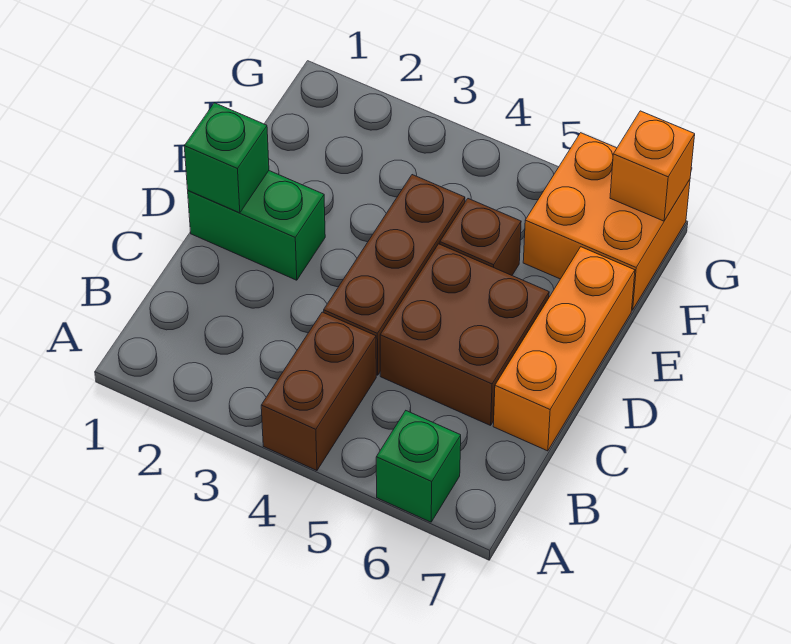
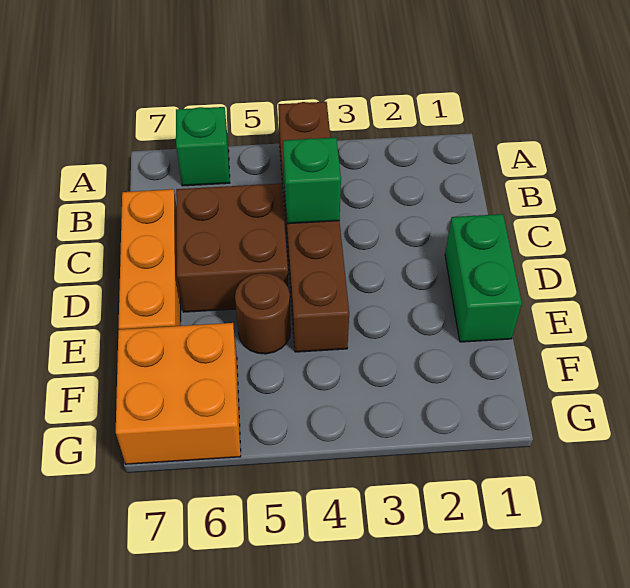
green brick D1:D2 level 1 -> green brick D1:E1 level 1
green brick D1 level 2 -> green brick C4 level 2
brown brick E5 level 1 -> brown round brick E5 level 1
orange brick G7 level 2 -> none

